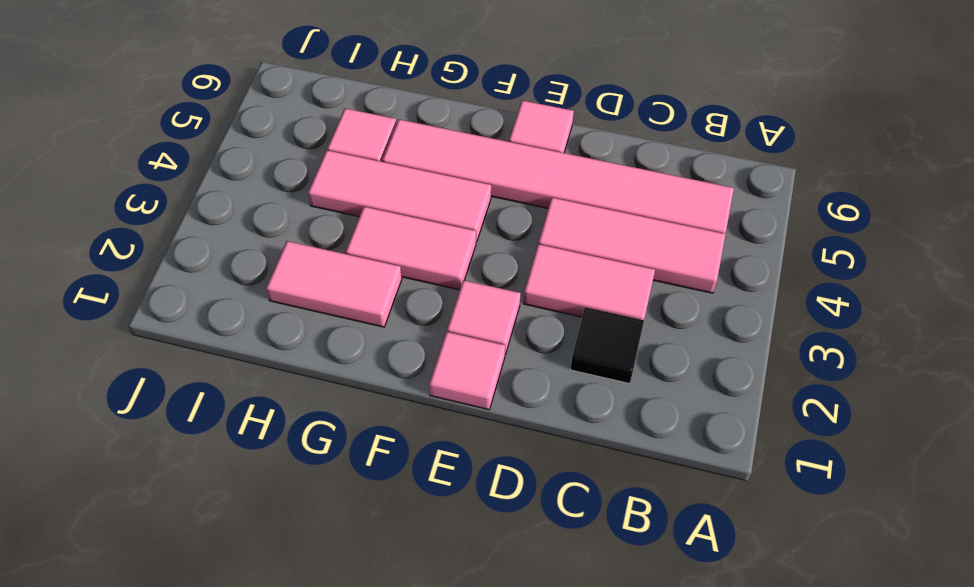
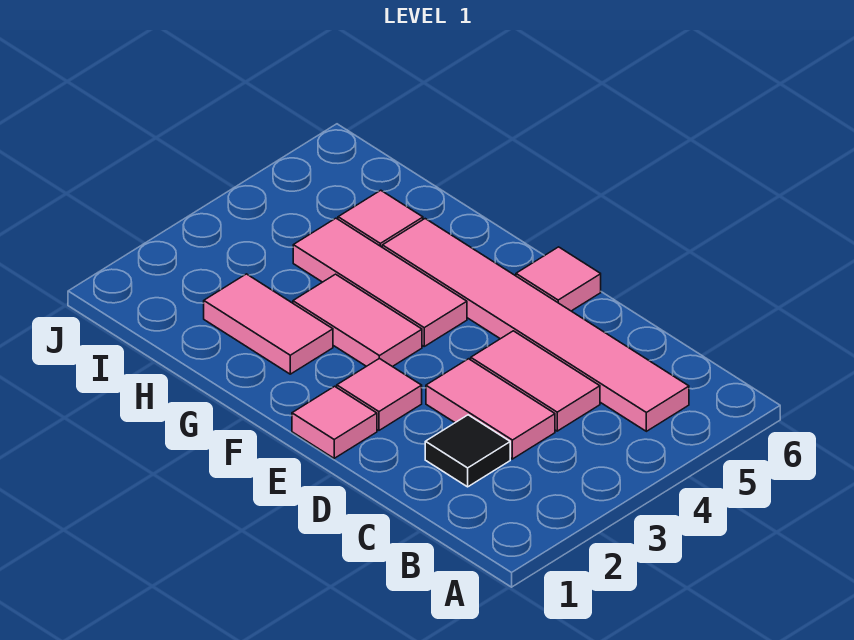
pink tile B4:D4 level 1 -> pink tile C4:D4 level 1

